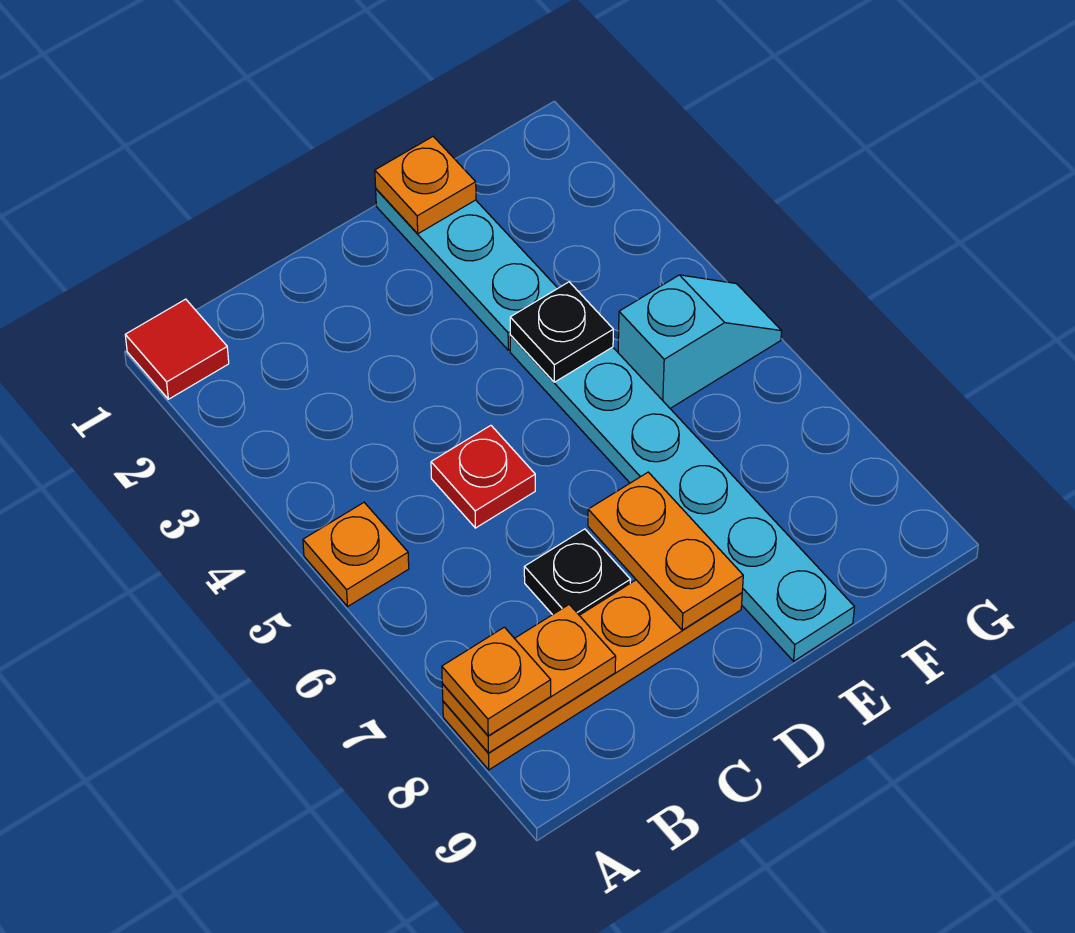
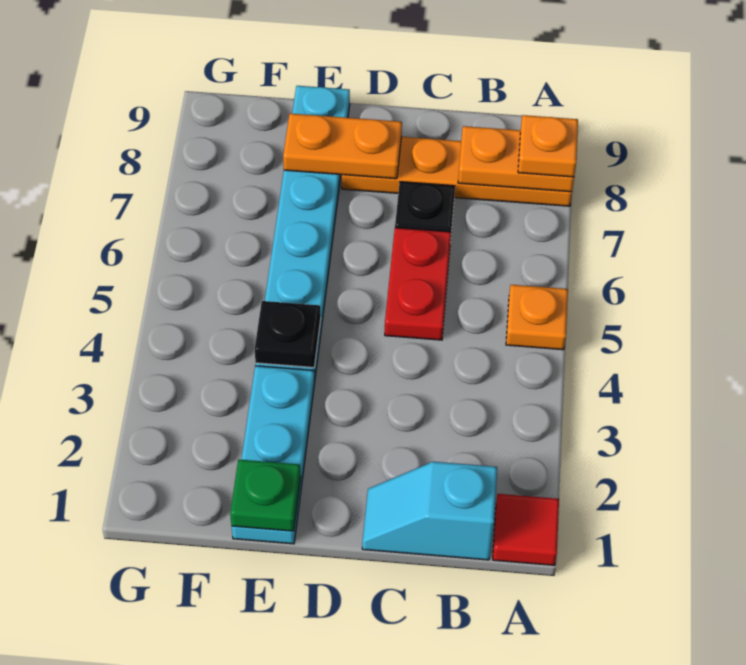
red plate C5 level 1 -> red plate C5:C6 level 1
orange plate D7:D8 level 2 -> orange plate D8:E8 level 2
orange plate E1 level 2 -> green plate E1 level 2
cyan slope F5:G5 level 1 top F -> cyan slope B1:C1 level 1 top B

